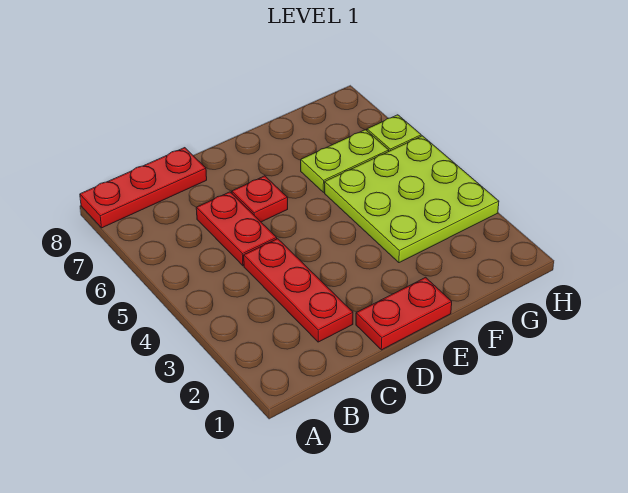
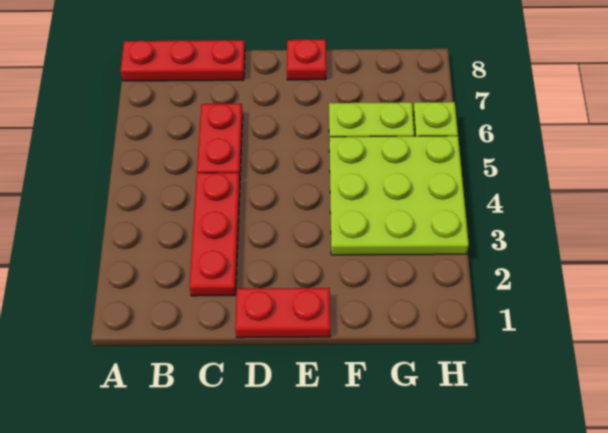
red plate D6 level 1 -> red plate E8 level 1

